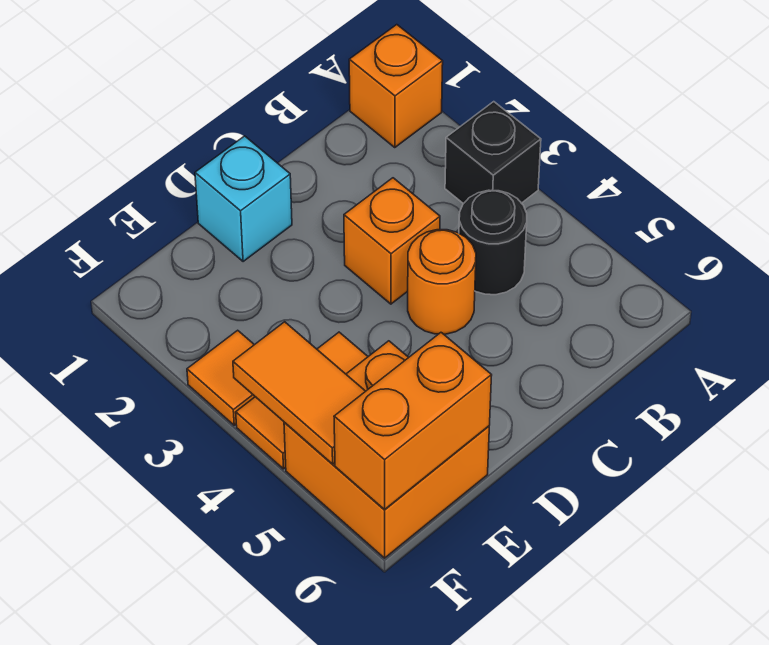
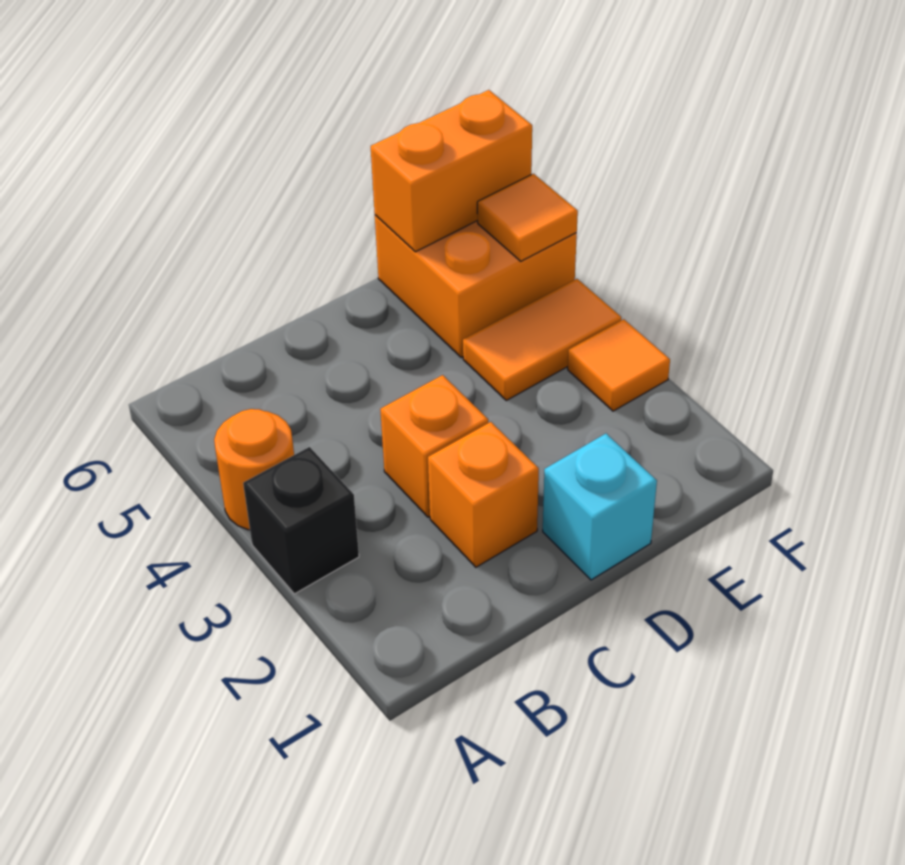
orange brick A1 level 1 -> orange brick C2 level 1
black round brick B4 level 1 -> none
orange round brick C4 level 1 -> orange round brick A4 level 1
orange tile F4:F5 level 2 -> orange tile F5 level 2

